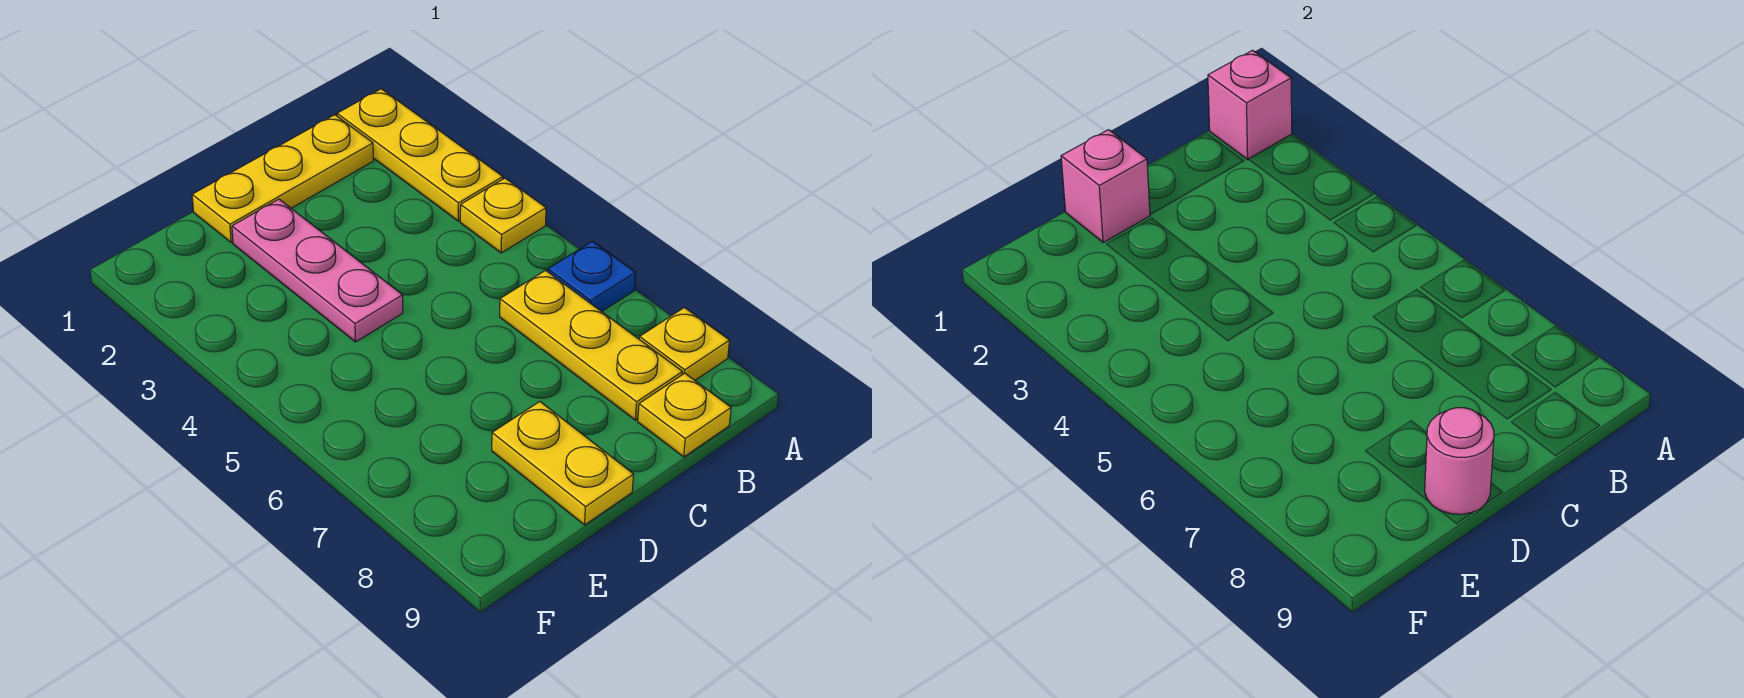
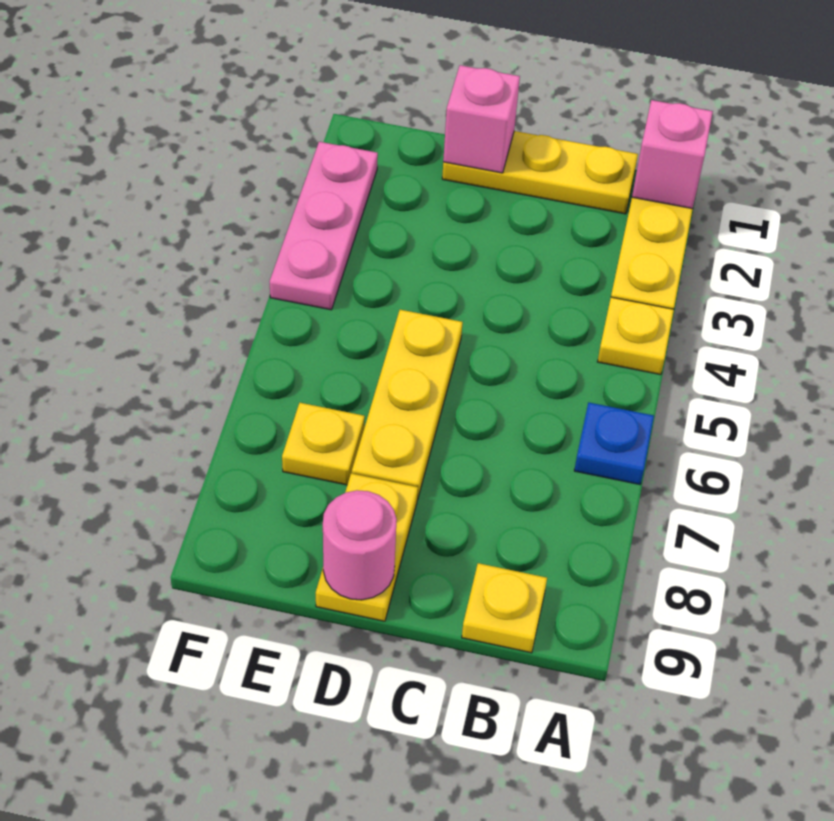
yellow plate A8 level 1 -> yellow plate E7 level 1
yellow plate B6:B8 level 1 -> yellow plate D5:D7 level 1
pink plate D2:D4 level 1 -> pink plate F2:F4 level 1

